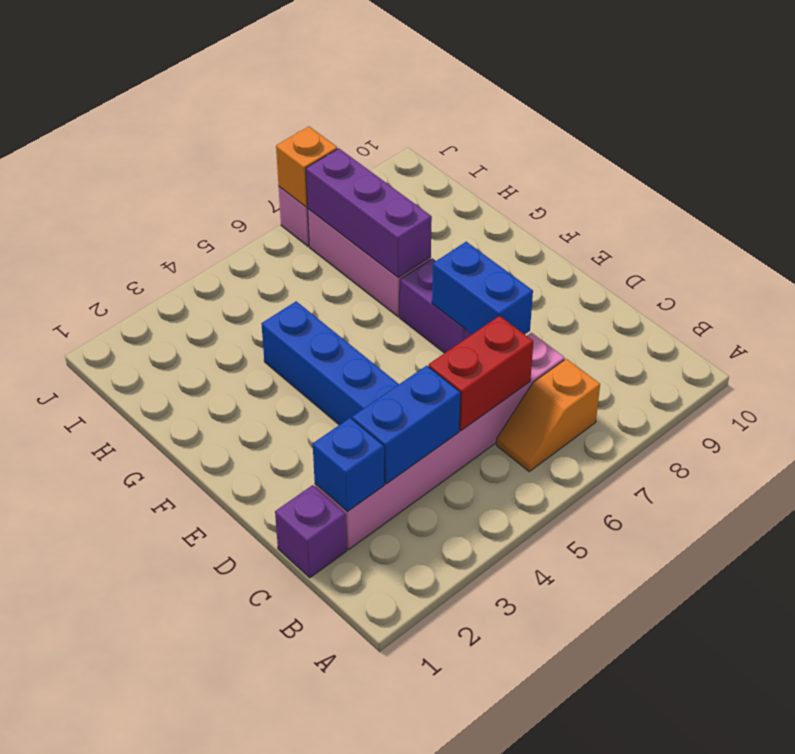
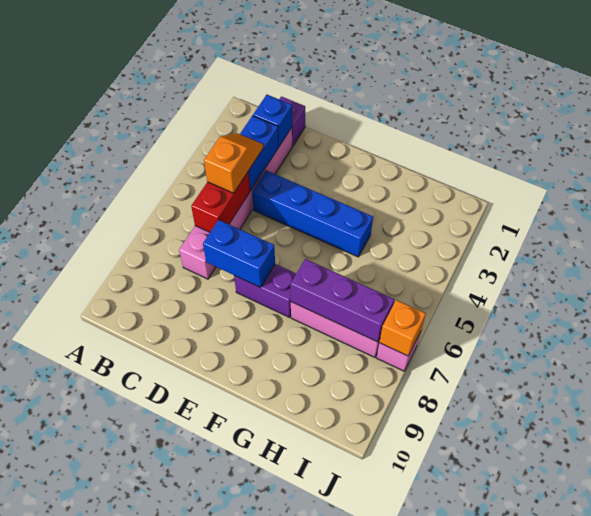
orange slope B6:B7 level 1 top 7 -> orange slope C4:C5 level 3 top 5

